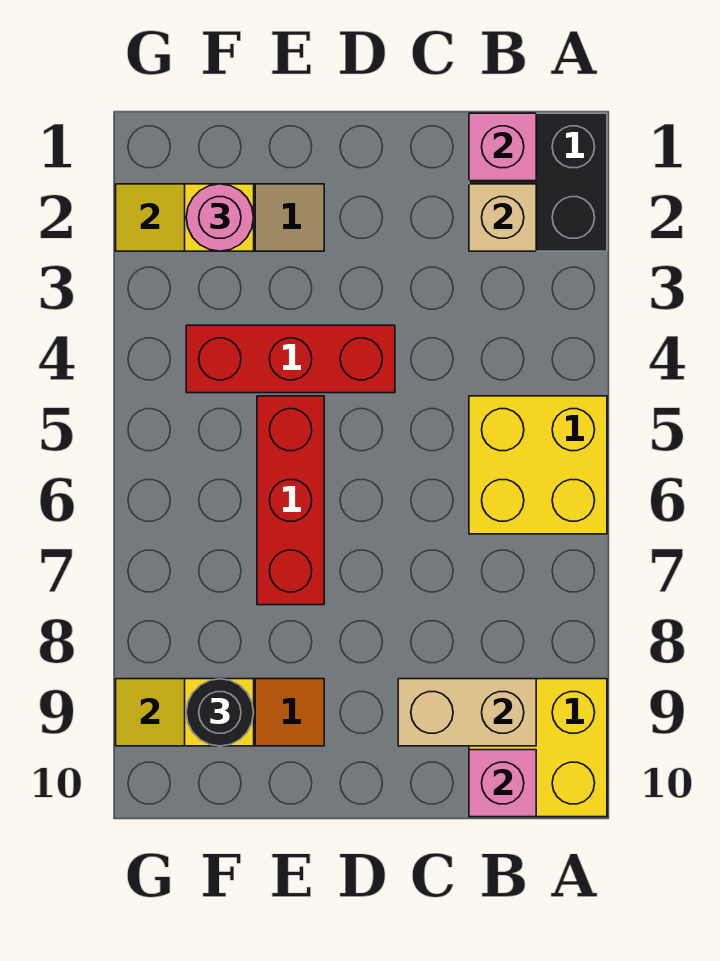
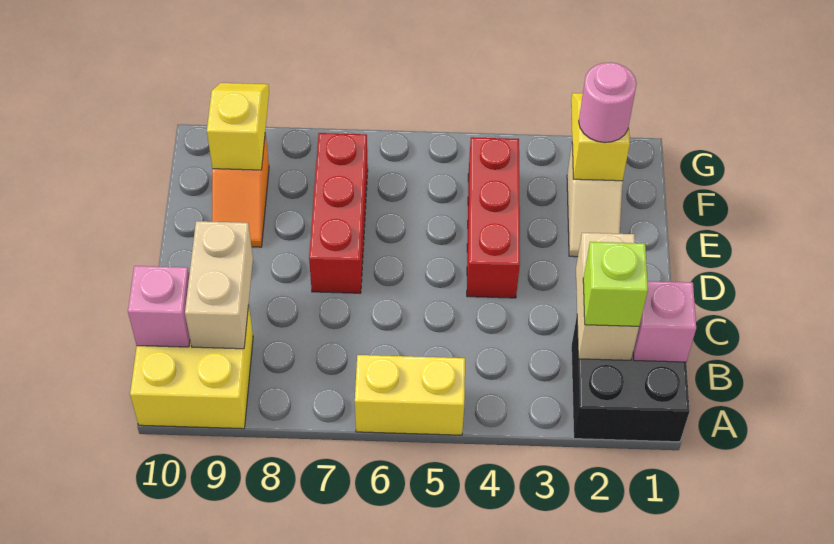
yellow brick A5:B6 level 1 -> yellow brick A5:A6 level 1
tan brick B2 level 2 -> tan brick B2:C2 level 2
none -> lime brick B2 level 3
red brick E5:E7 level 1 -> red brick D7:F7 level 1
black round brick F9 level 3 -> none

